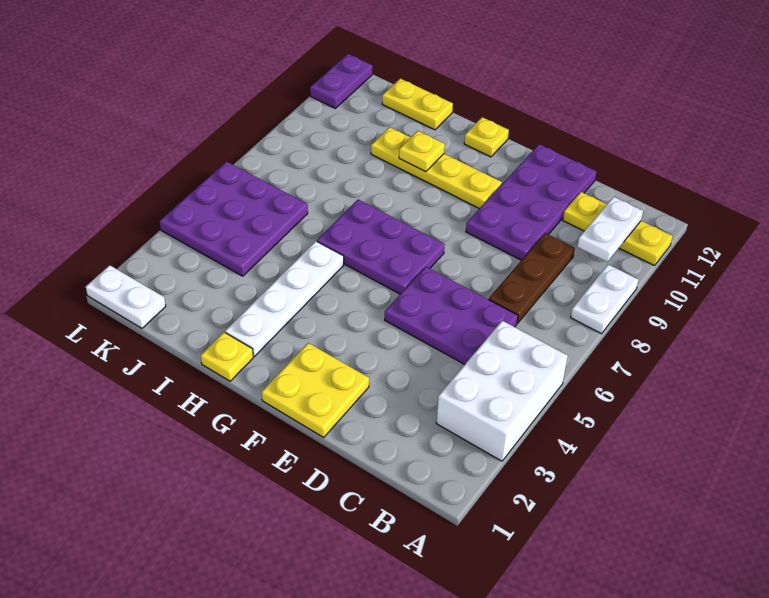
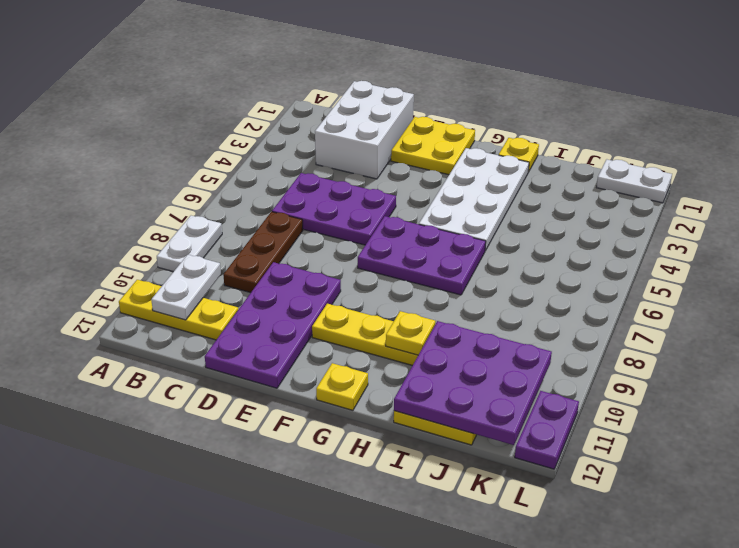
white brick A3:B5 level 1 -> white brick C1:D3 level 1
white plate H2:H5 level 1 -> white plate G2:H5 level 1
purple plate J4:L6 level 1 -> purple plate I10:K12 level 2

